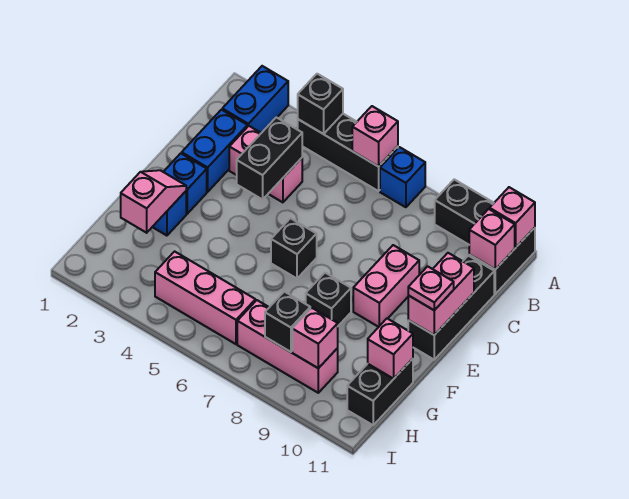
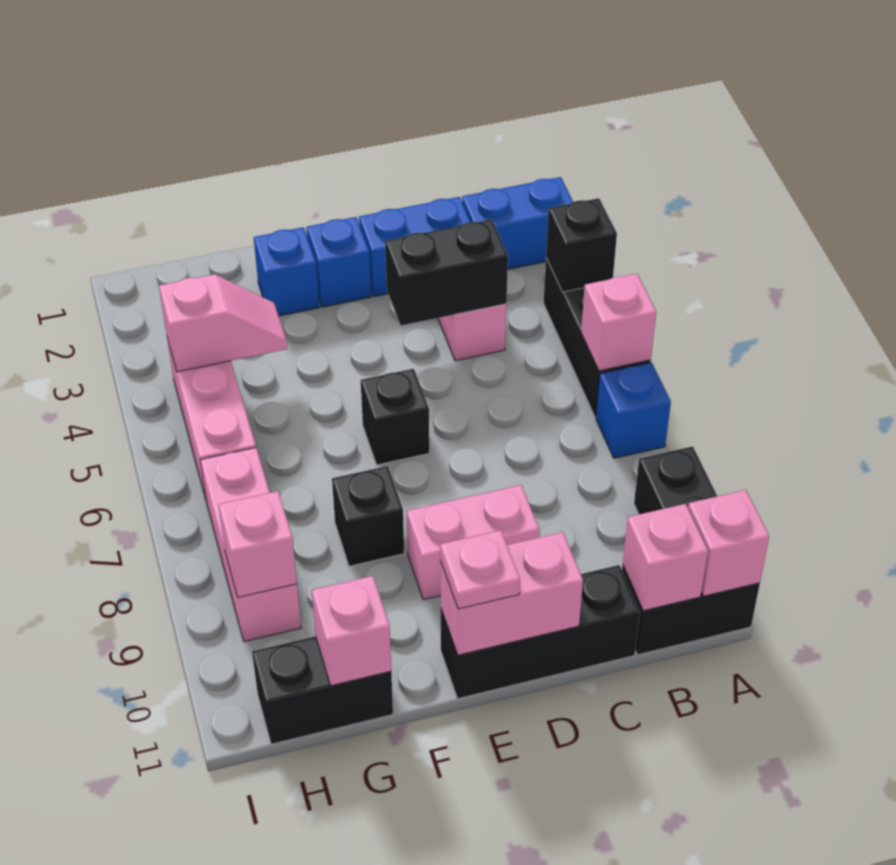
pink slope F2:G2 level 2 top G -> pink slope G4:H4 level 2 top H
black brick H8 level 2 -> none

